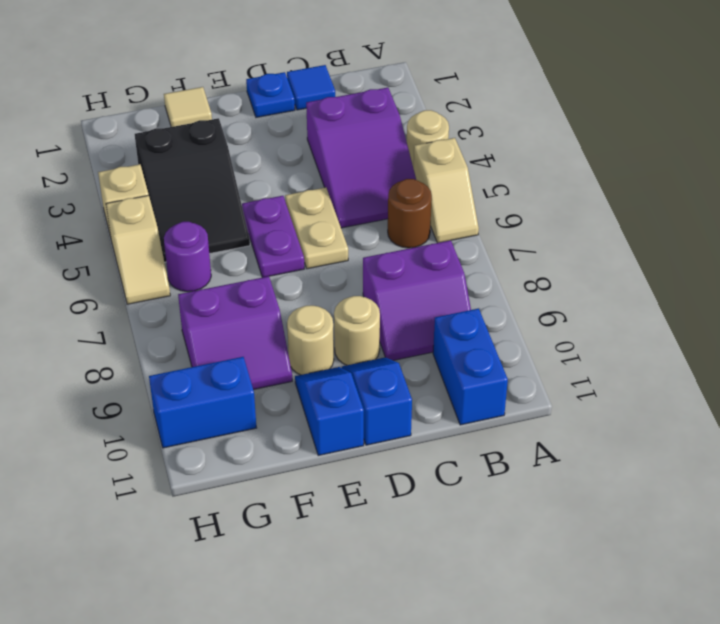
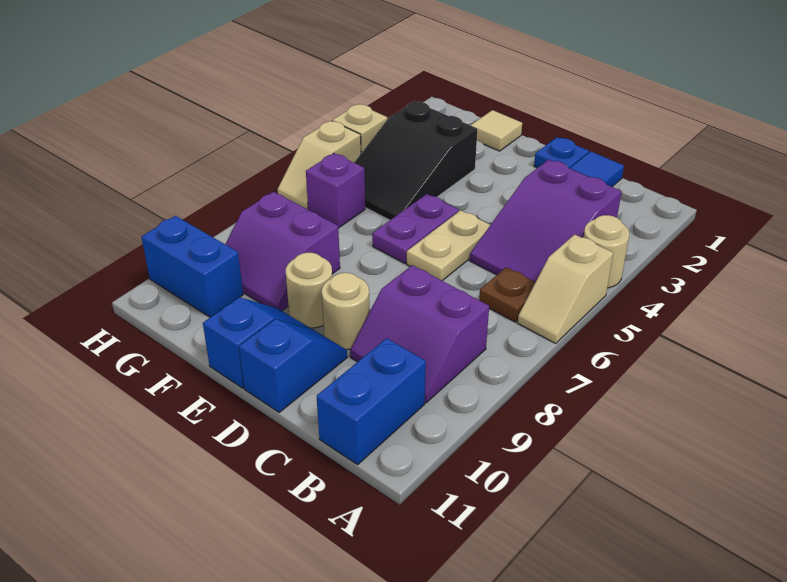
brown round brick B6 level 1 -> brown plate B6 level 1
purple round brick G6 level 1 -> purple brick G6 level 1

